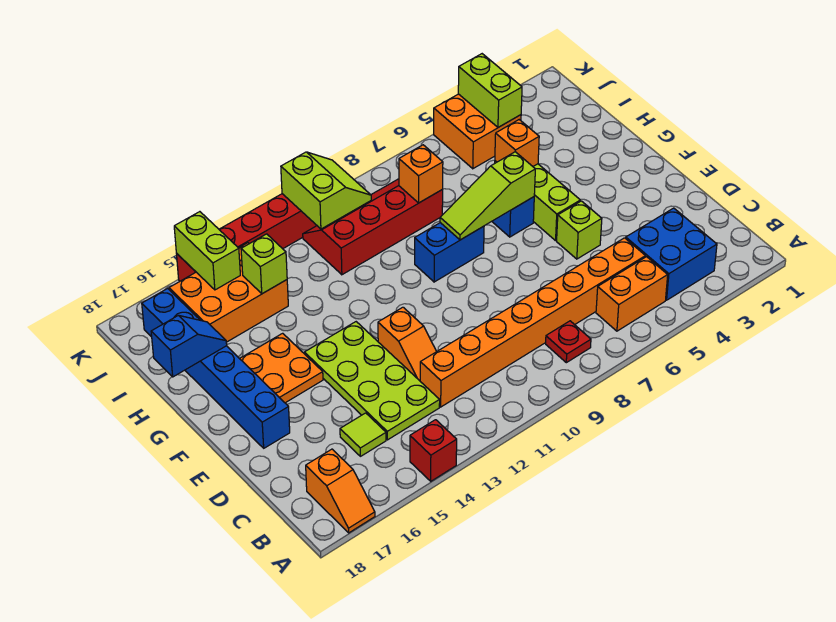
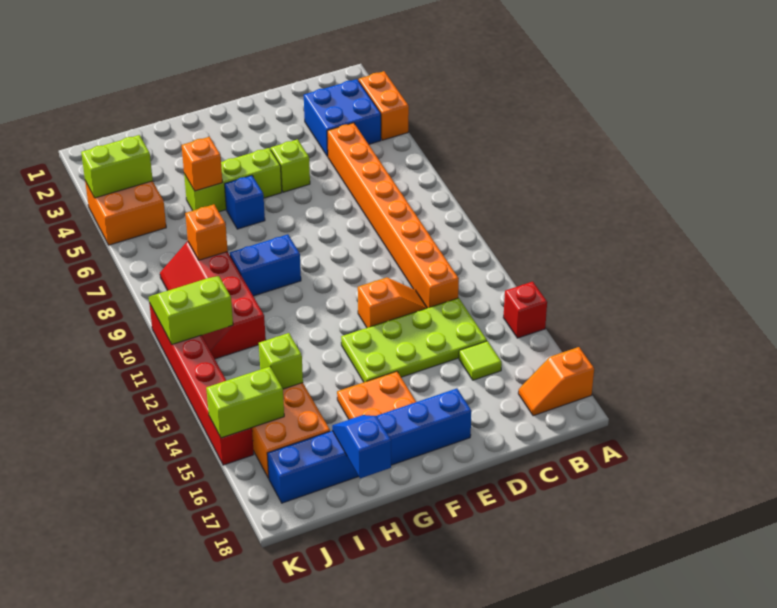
orange slope A17:B17 level 1 top B -> orange slope A17:B17 level 1 top A
orange brick B5:B6 level 1 -> orange brick A3:A4 level 1
red plate B8 level 1 -> none
lime slope G6:G8 level 2 top 6 -> none
blue brick G8:G9 level 1 -> blue brick G9:H9 level 1

